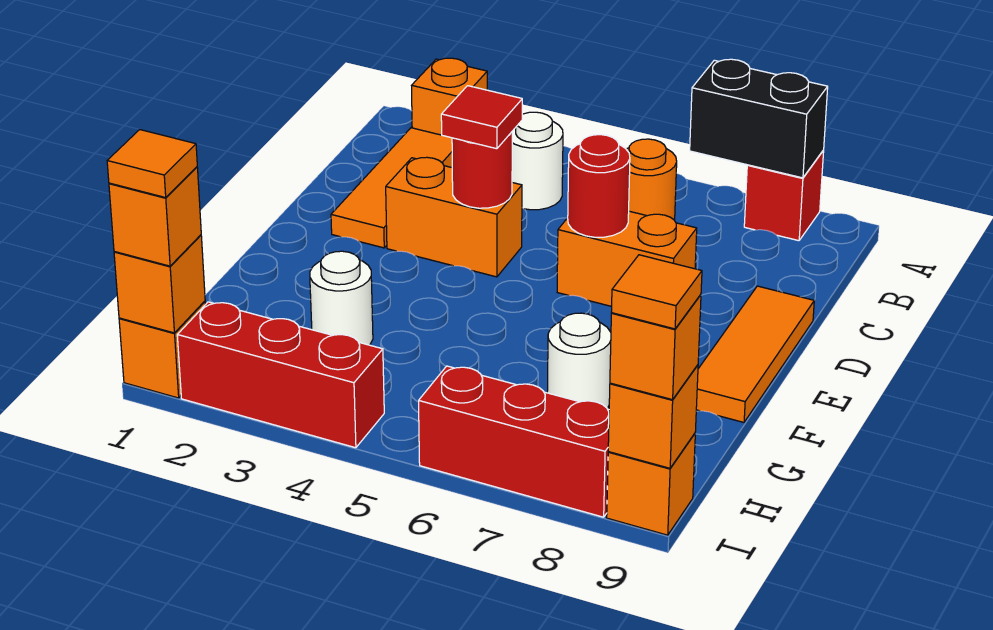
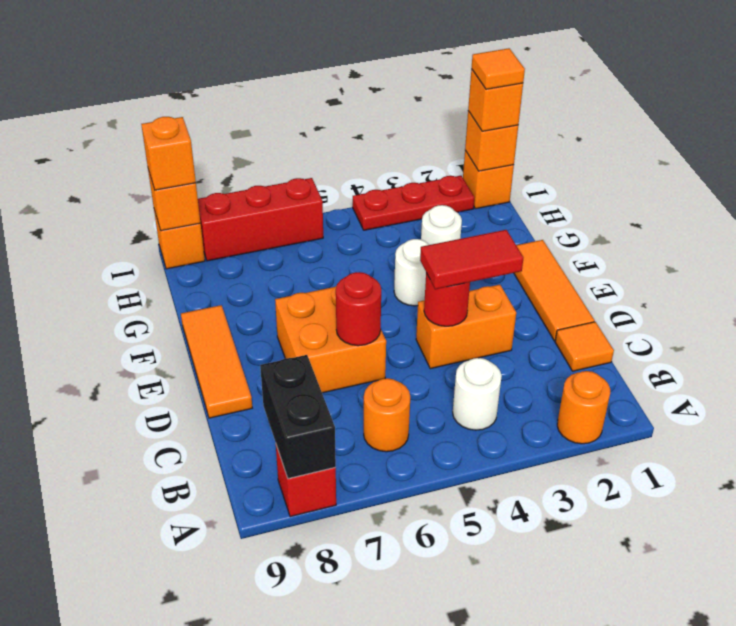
orange brick A2 level 1 -> orange round brick A2 level 1
black brick A7:A8 level 2 -> black brick A8:B8 level 2
orange tile B2:D2 level 1 -> orange tile D1:F1 level 1
red tile D4 level 3 -> red tile D3:D4 level 3
orange brick D6:D7 level 1 -> orange brick D6:E7 level 1
white round brick G7 level 1 -> white round brick F4 level 1
red brick I2:I4 level 1 -> red plate I2:I4 level 1
orange tile I9 level 4 -> orange tile C1 level 1

